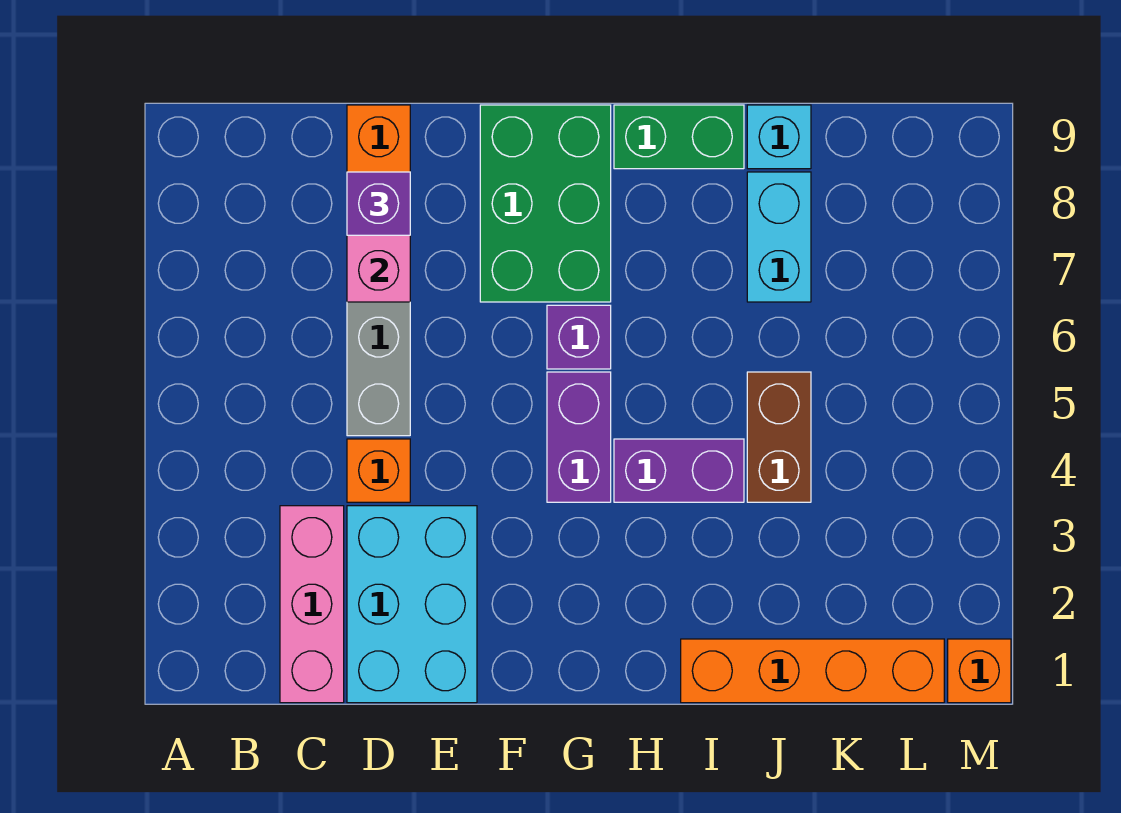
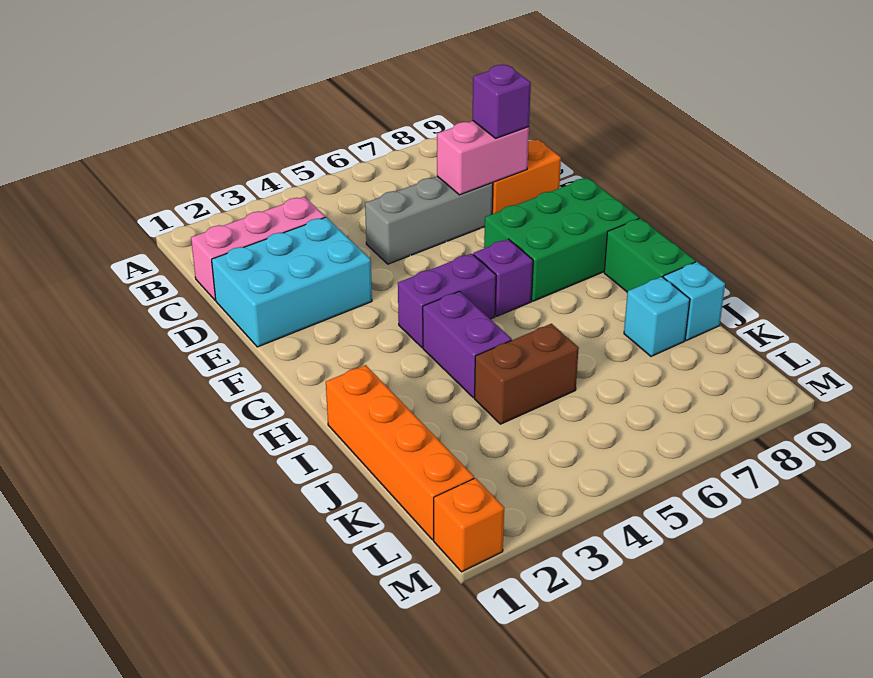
orange brick D4 level 1 -> none
cyan brick J7:J8 level 1 -> cyan brick J8 level 1

